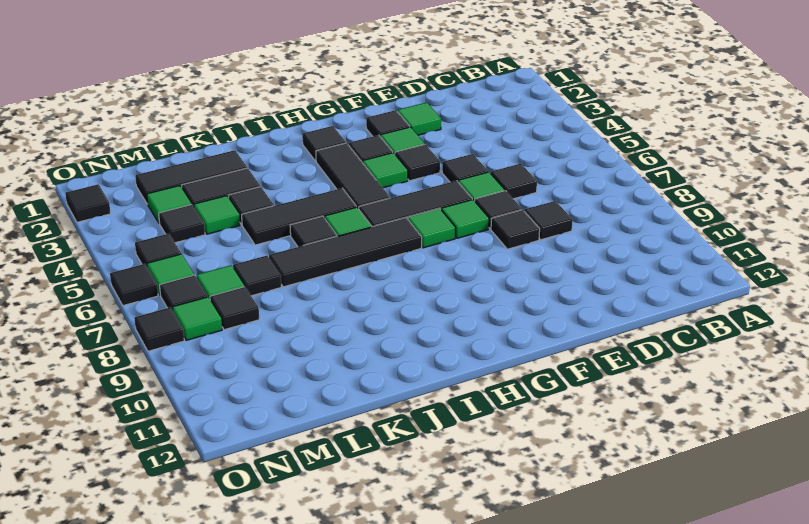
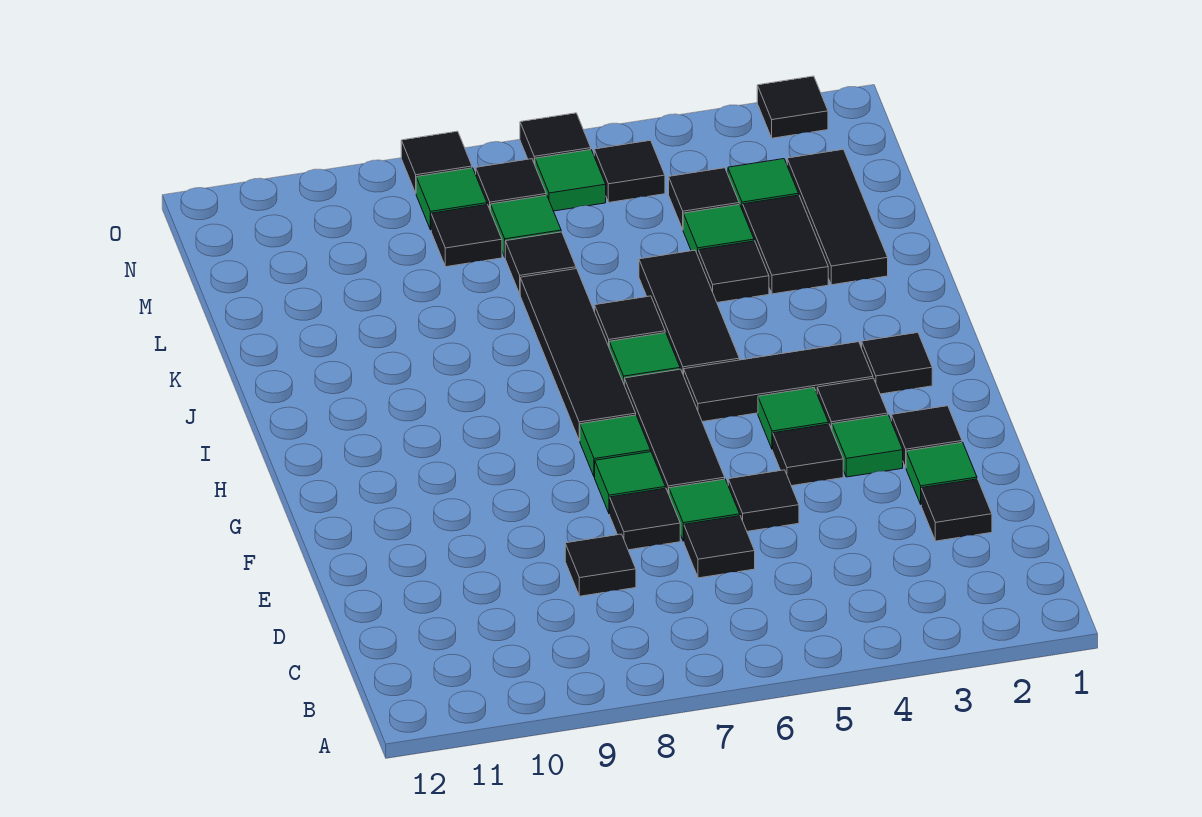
black tile E8 level 1 -> black tile D2 level 1

